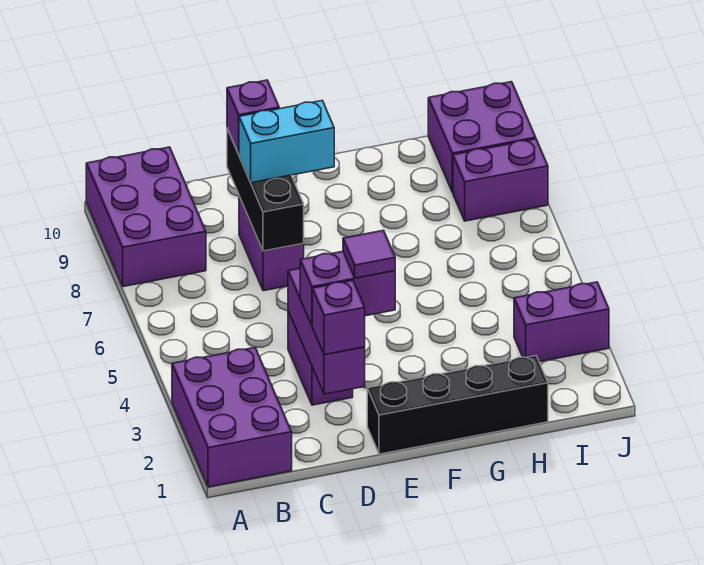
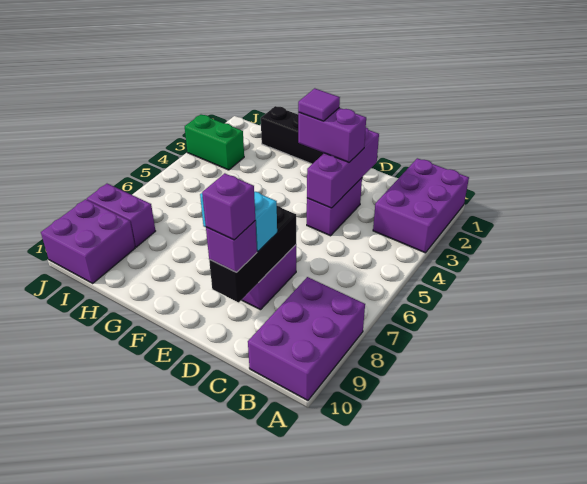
purple brick D2 level 3 -> purple brick D9 level 4
purple brick I3:J3 level 1 -> green brick I3:J3 level 1

